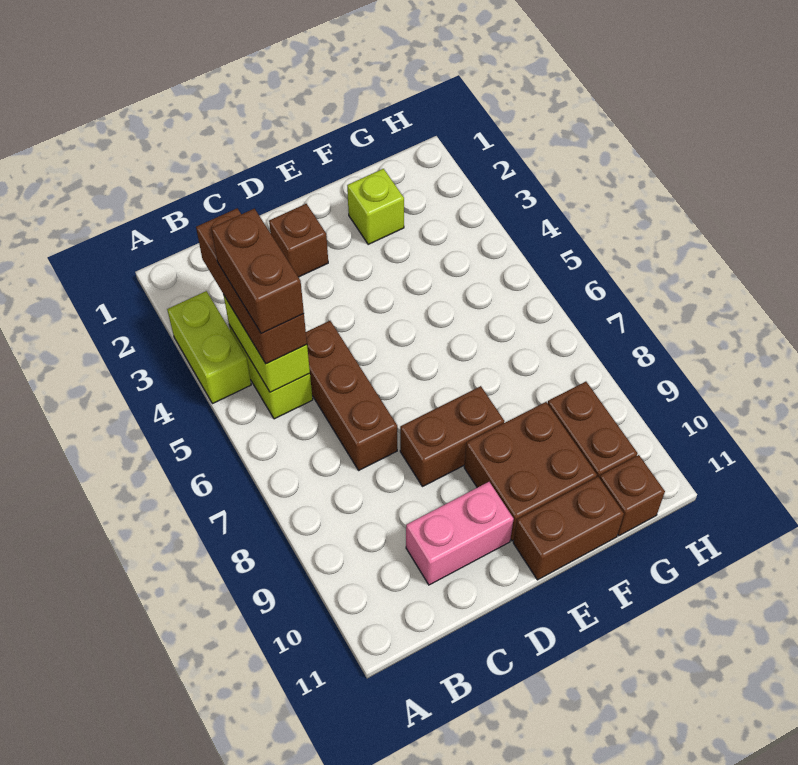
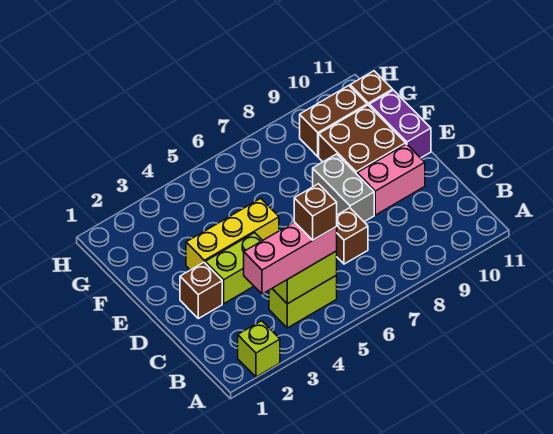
lime brick A3:A4 level 1 -> lime brick D3:D4 level 1
brown brick B3:B5 level 3 -> pink brick B3:B5 level 3
brown brick B4:B5 level 4 -> brown brick B5 level 4
brown brick C5:C7 level 1 -> brown brick C7 level 1
pink brick C10:D10 level 1 -> pink brick D9:D10 level 1
brown brick D8:E8 level 1 -> grey brick D8:E8 level 1
none -> yellow brick E3:E5 level 1
brown brick E11:F11 level 1 -> purple brick E11:F11 level 1
lime brick F2 level 1 -> lime brick A2 level 1

